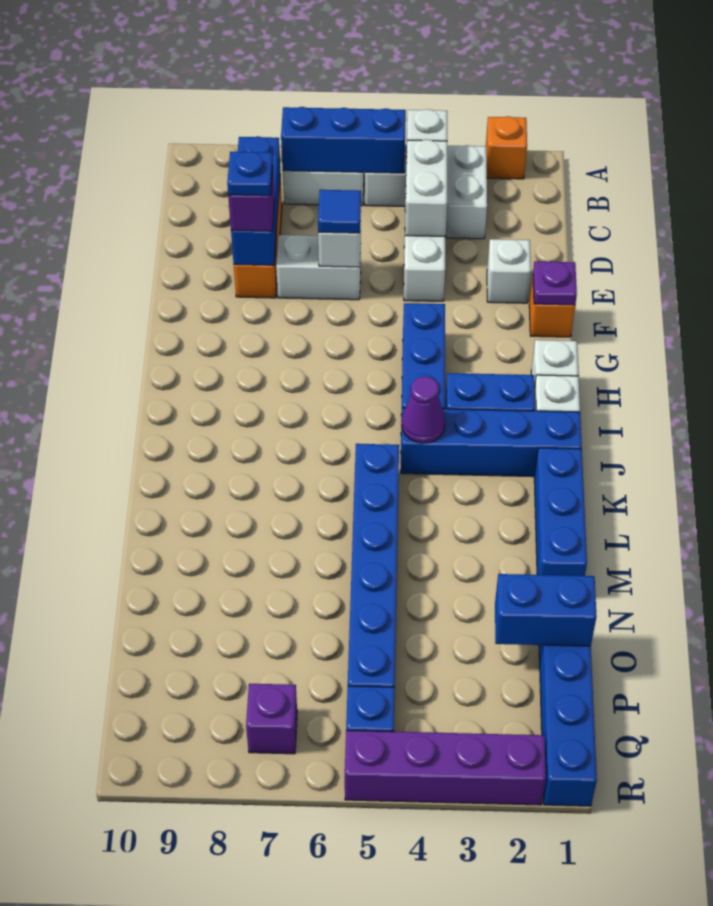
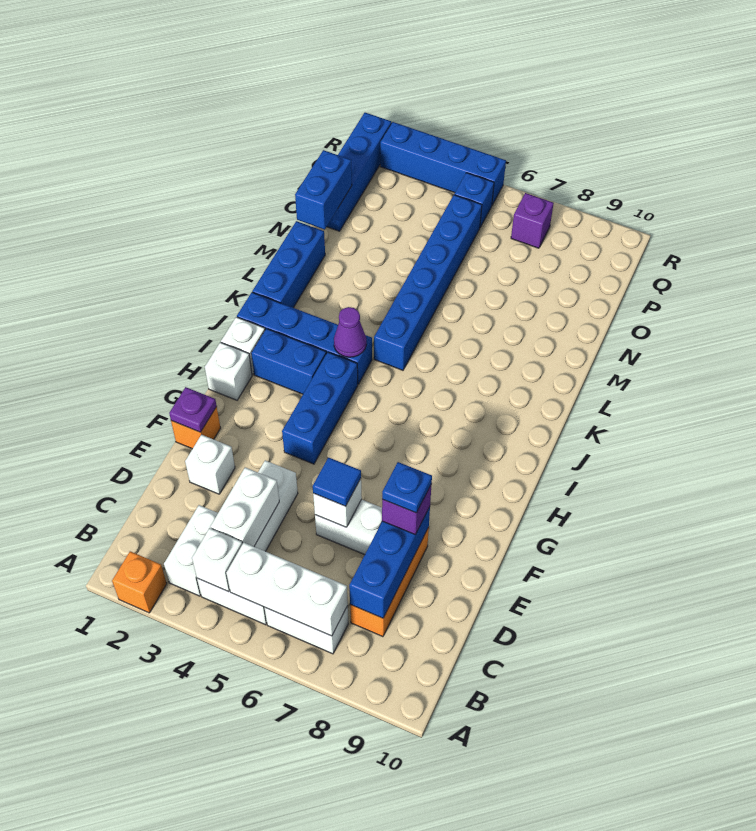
blue brick B5:B7 level 2 -> white brick B5:B7 level 2
blue brick O1:O2 level 2 -> blue brick N1:O1 level 2
purple brick R2:R5 level 1 -> blue brick R2:R5 level 1

